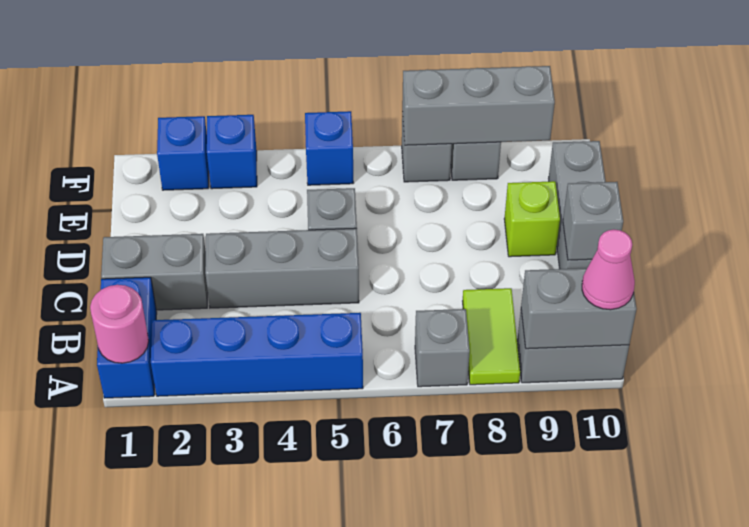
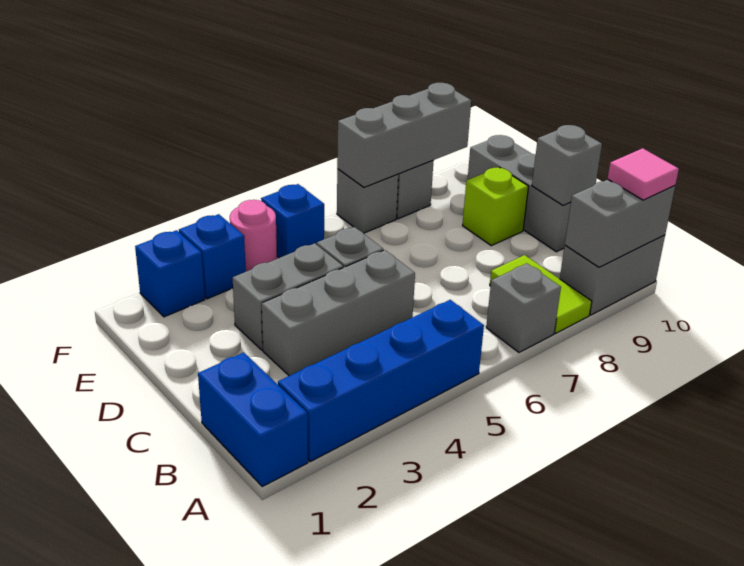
pink round brick A1 level 2 -> pink round brick F4 level 1
pink cone A10 level 3 -> pink tile A10 level 3
grey brick C1:C2 level 1 -> grey brick D3:D4 level 1

